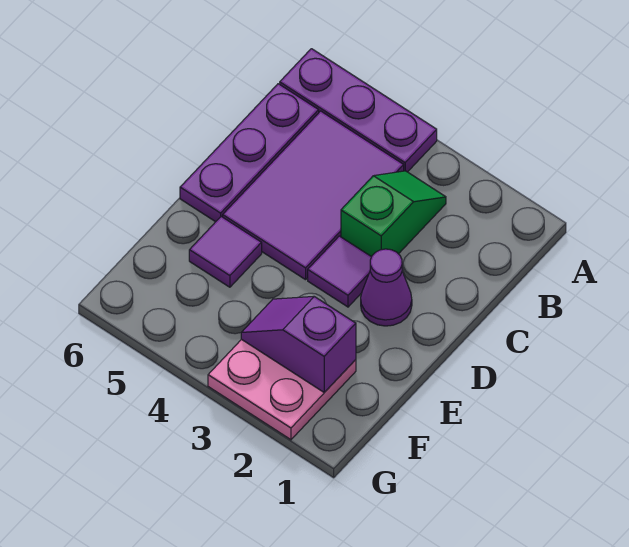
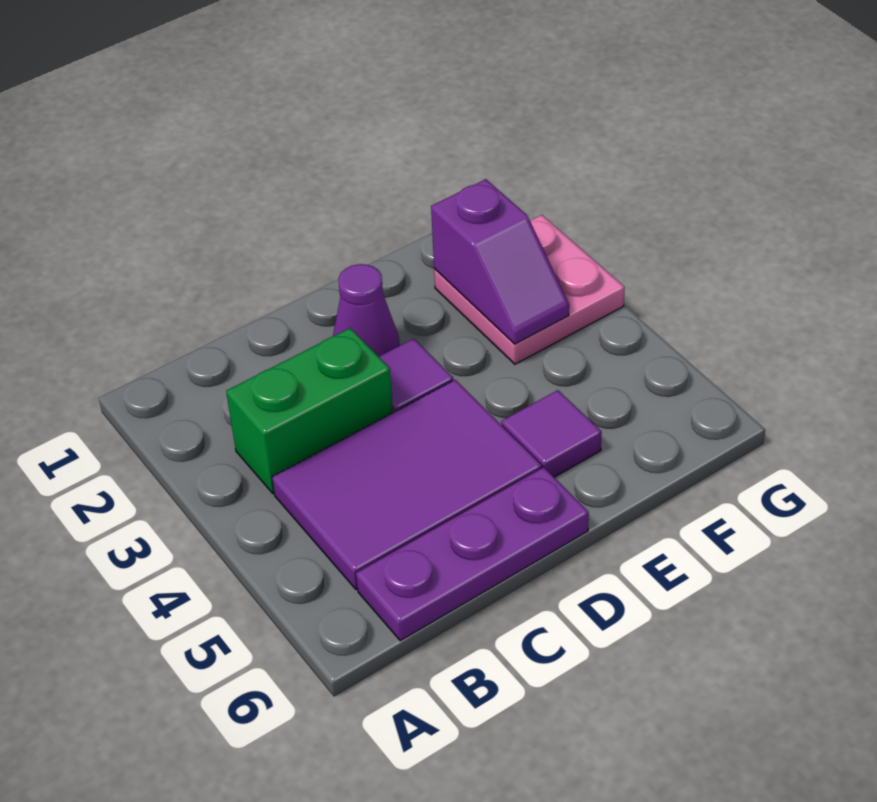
purple plate A4:A6 level 1 -> none
green slope B3:C3 level 1 top C -> green brick B3:C3 level 1

